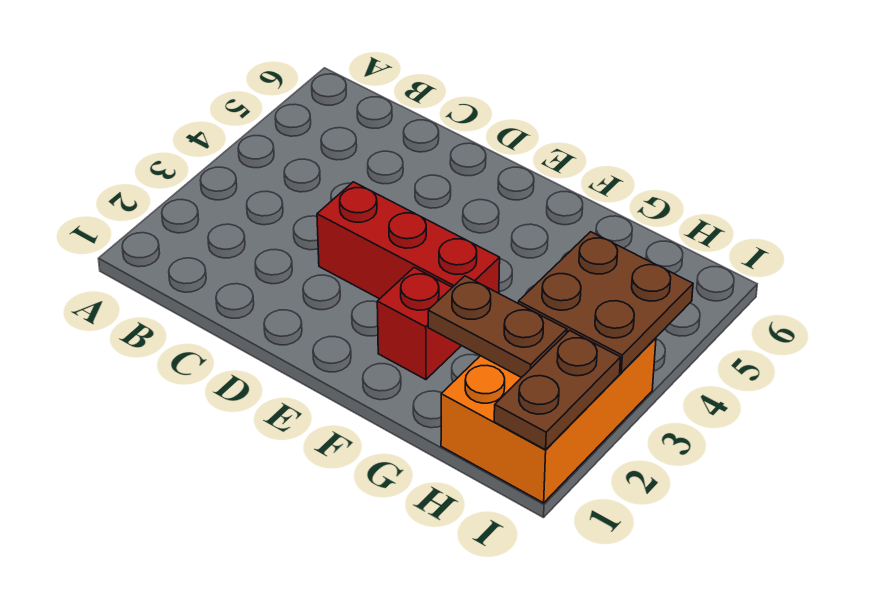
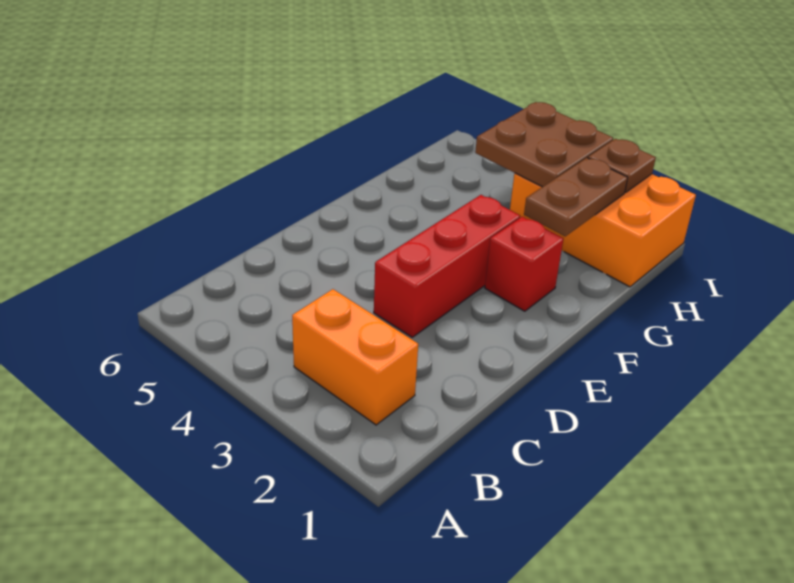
none -> orange brick B2:B3 level 1
brown plate I1:I2 level 2 -> brown plate I2 level 2

